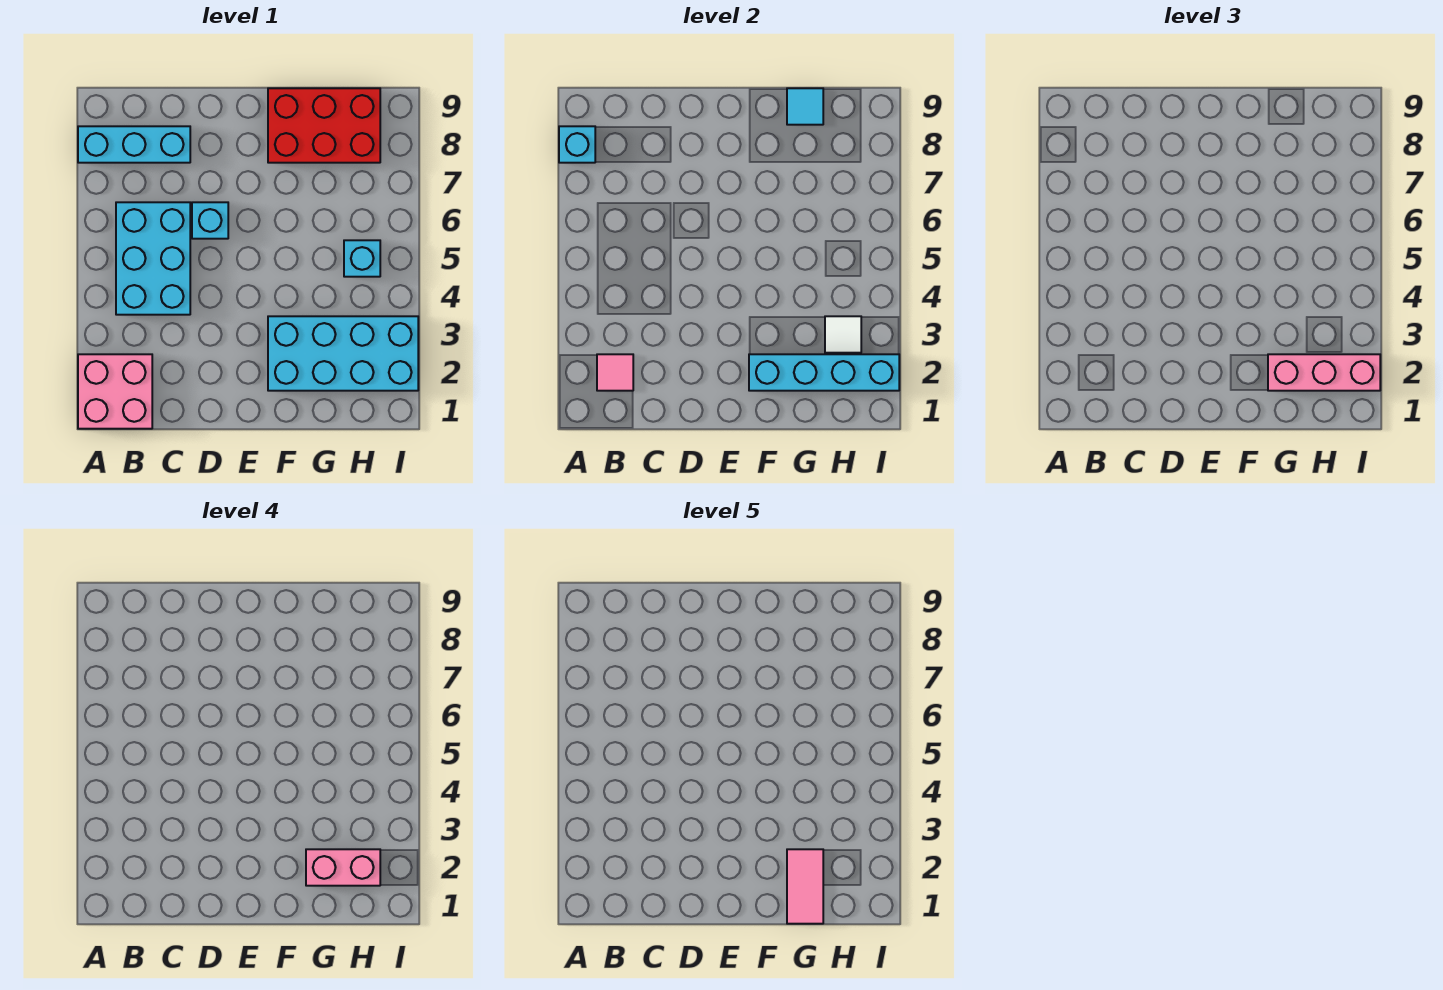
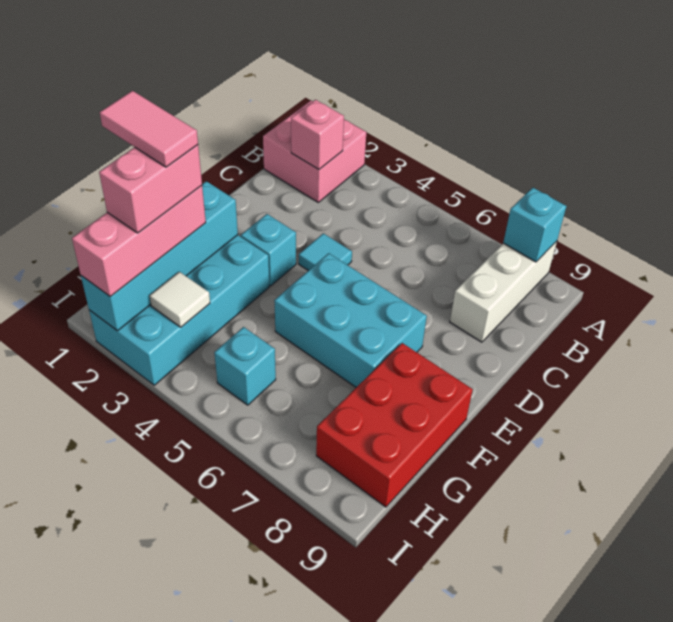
cyan brick A8:C8 level 1 -> white brick A8:C8 level 1
pink tile B2 level 2 -> pink brick B2 level 2
cyan brick B4:C6 level 1 -> cyan brick E5:F7 level 1
cyan brick D6 level 1 -> cyan brick E3 level 1
cyan tile G9 level 2 -> cyan tile D4 level 1

